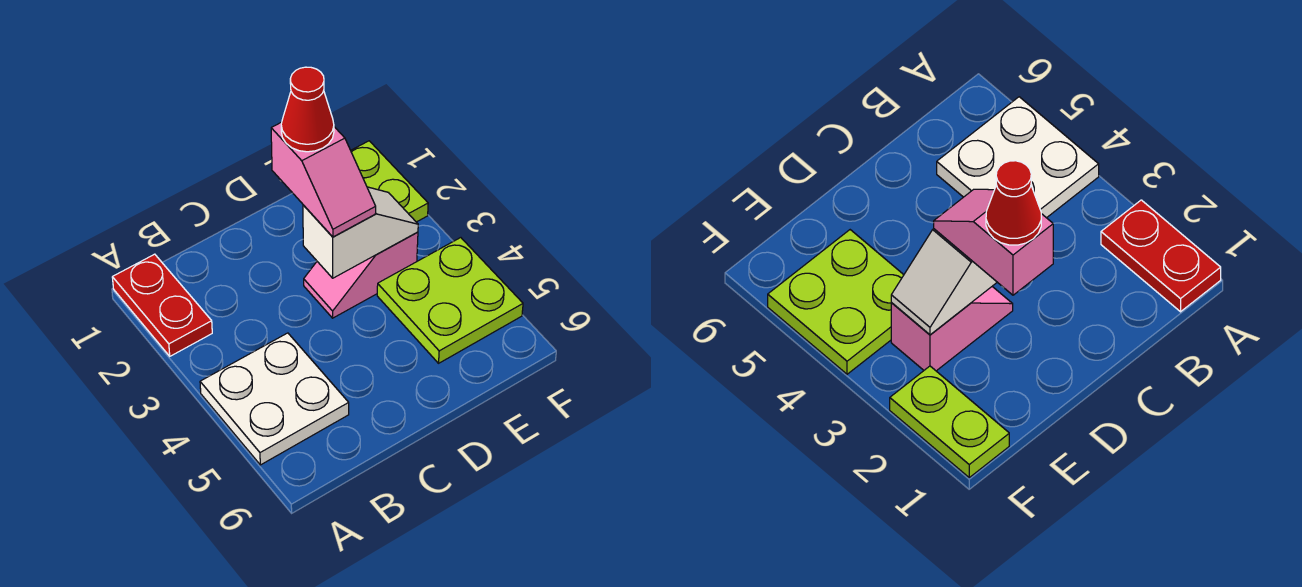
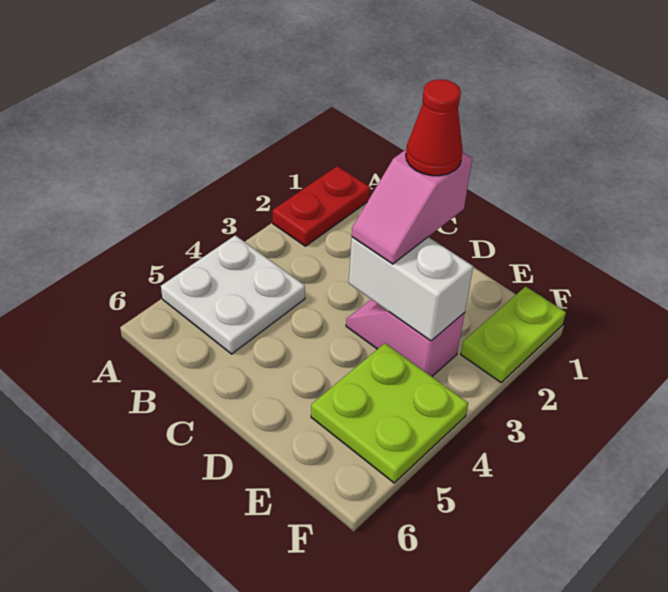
white slope D3:E3 level 2 top D -> white brick D3:E3 level 2

